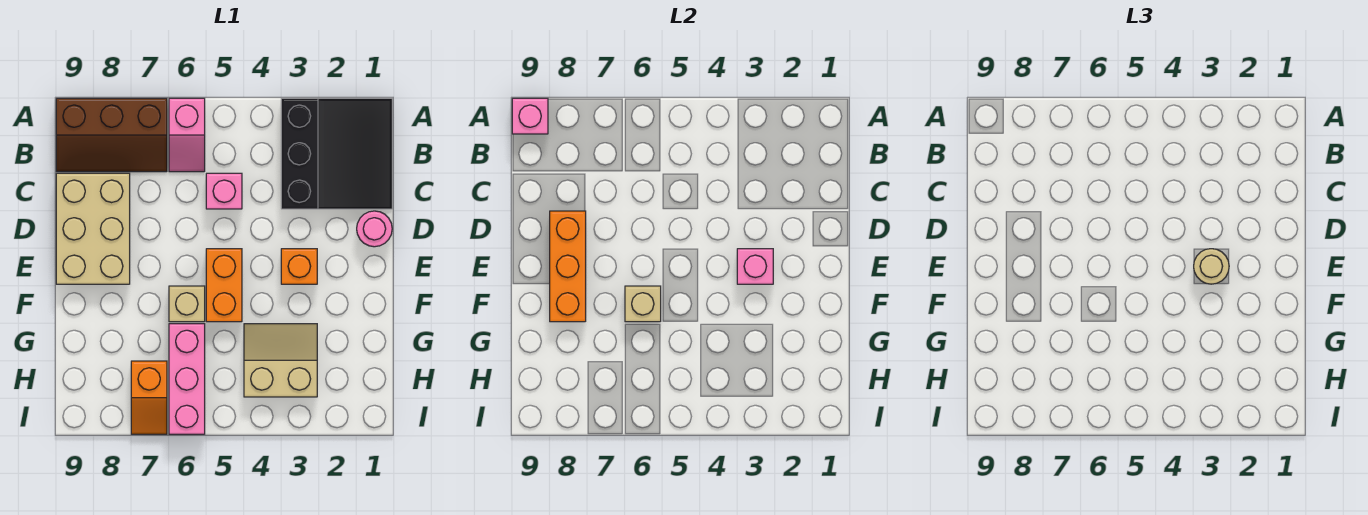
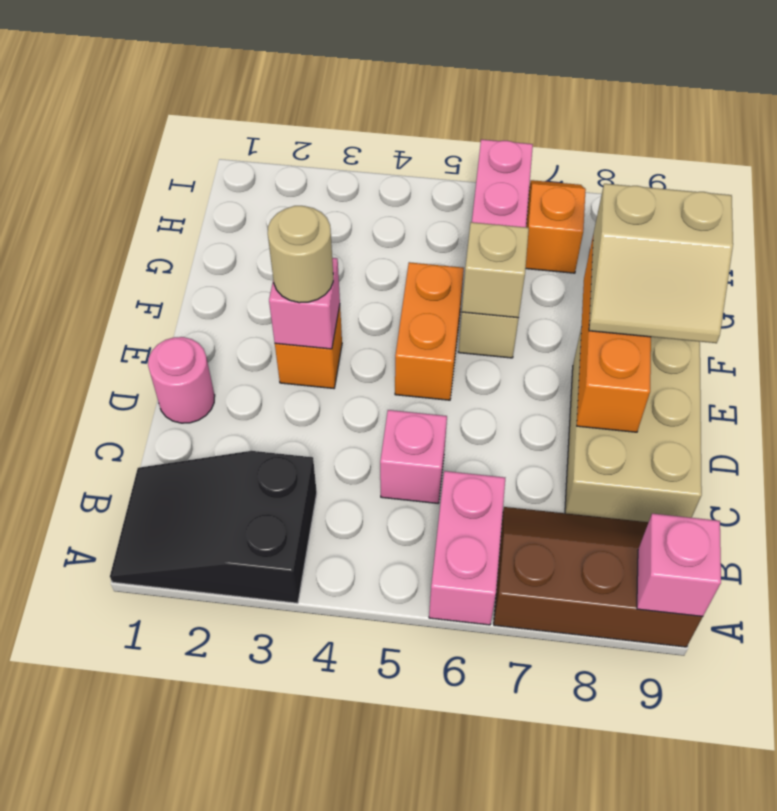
black slope A1:C3 level 1 top 3 -> black slope A1:B3 level 1 top 3
pink slope A6:B6 level 1 top A -> pink brick A6:B6 level 1
tan slope G3:H4 level 1 top H -> tan slope E8:F9 level 3 top F

